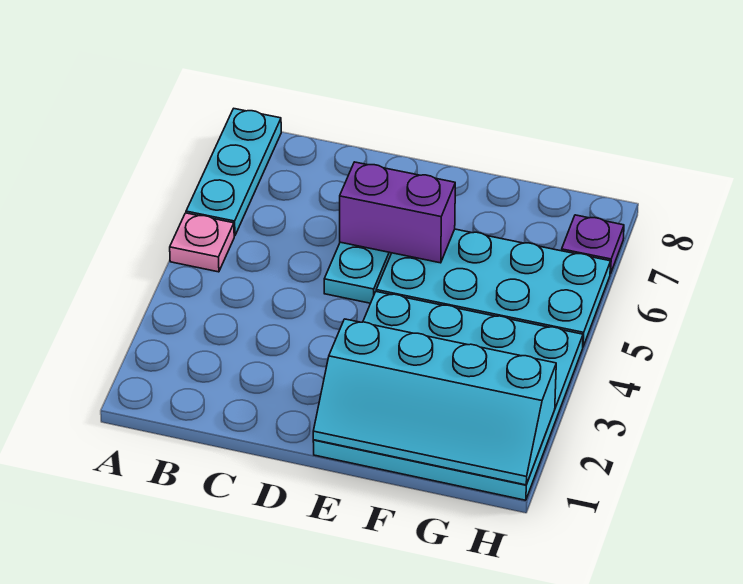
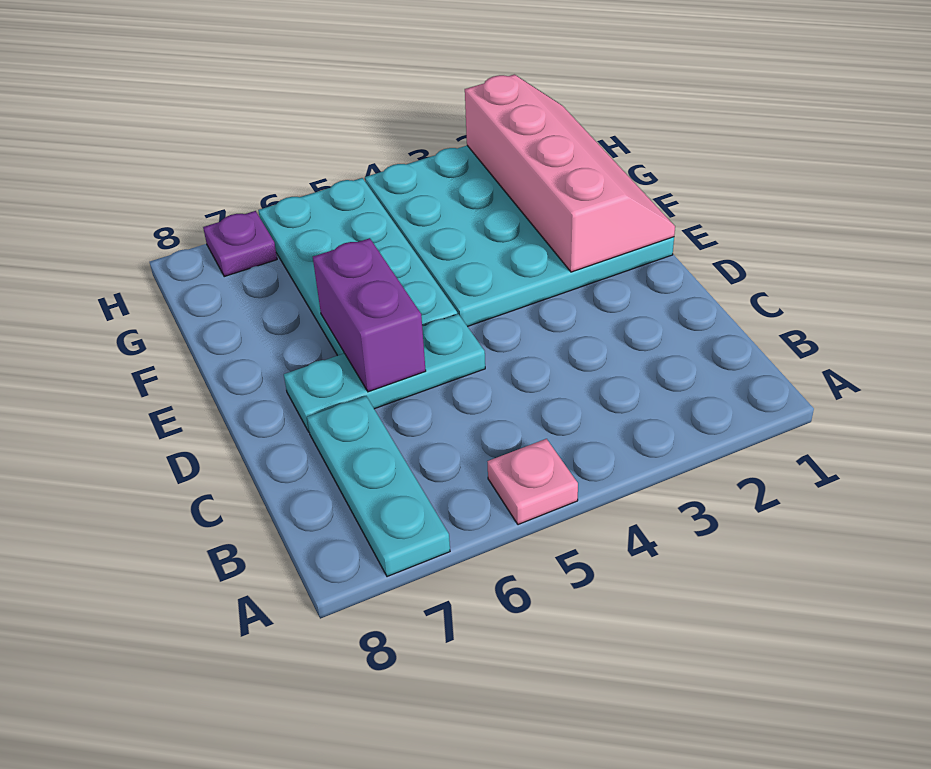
cyan plate A6:A8 level 1 -> cyan plate A7:C7 level 1
cyan slope E1:H2 level 2 top 2 -> pink slope E1:H2 level 2 top 2

